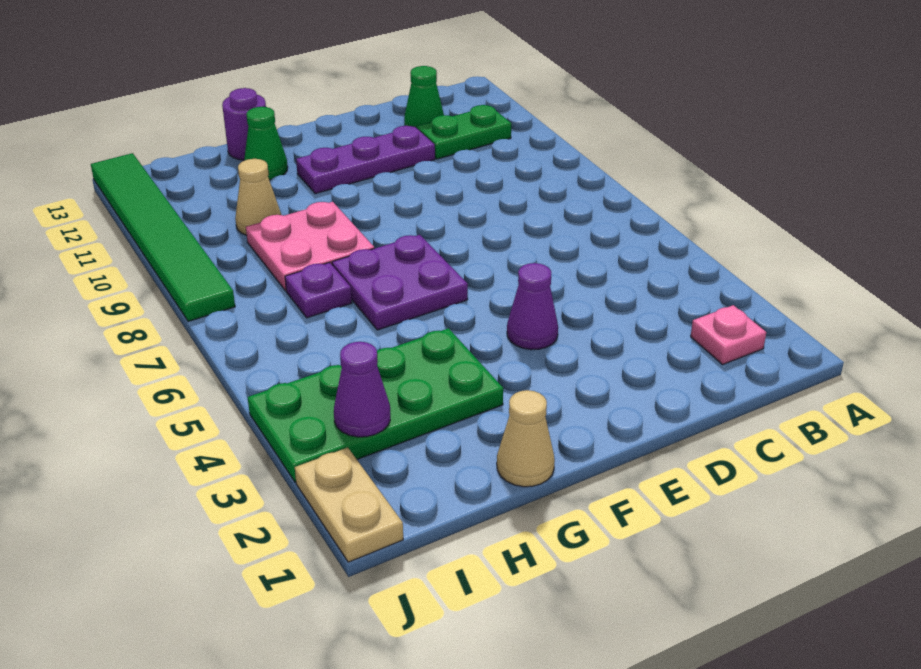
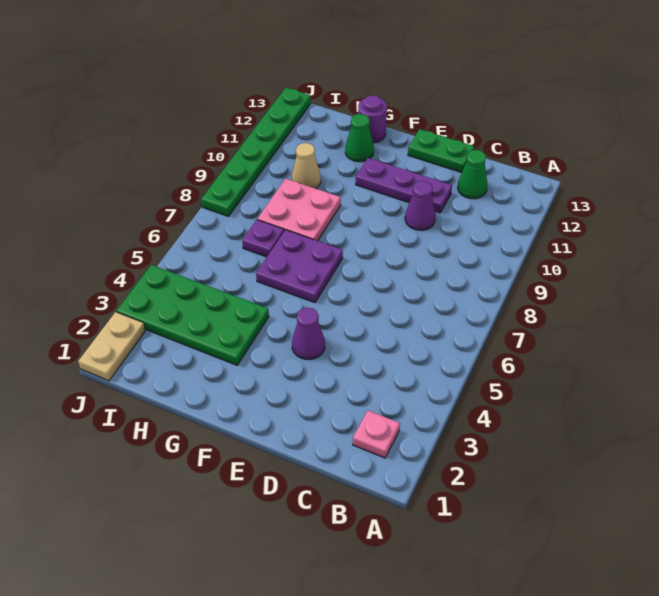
green plate B11:C11 level 1 -> green plate D13:E13 level 1
tan cone G1 level 1 -> none
purple cone I3 level 2 -> purple cone D10 level 1
green tile J8:J13 level 1 -> green plate J8:J13 level 1

